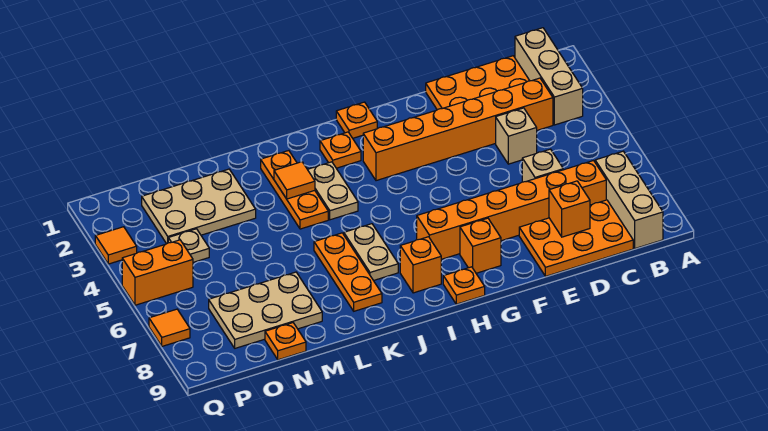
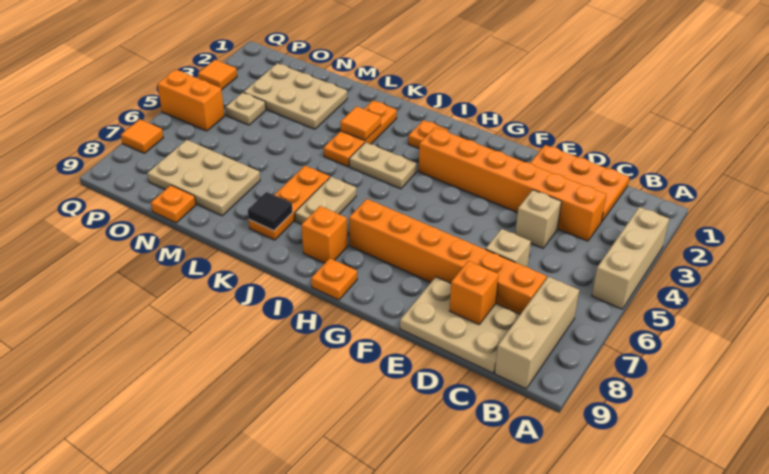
tan brick B1:B3 level 1 -> tan brick A3:A5 level 1
orange plate C8:E9 level 1 -> tan plate C8:E9 level 1
orange brick G8 level 1 -> none
orange plate H1 level 1 -> none
tan plate J3:J4 level 1 -> tan plate I4:J4 level 1
none -> black tile K8 level 2

